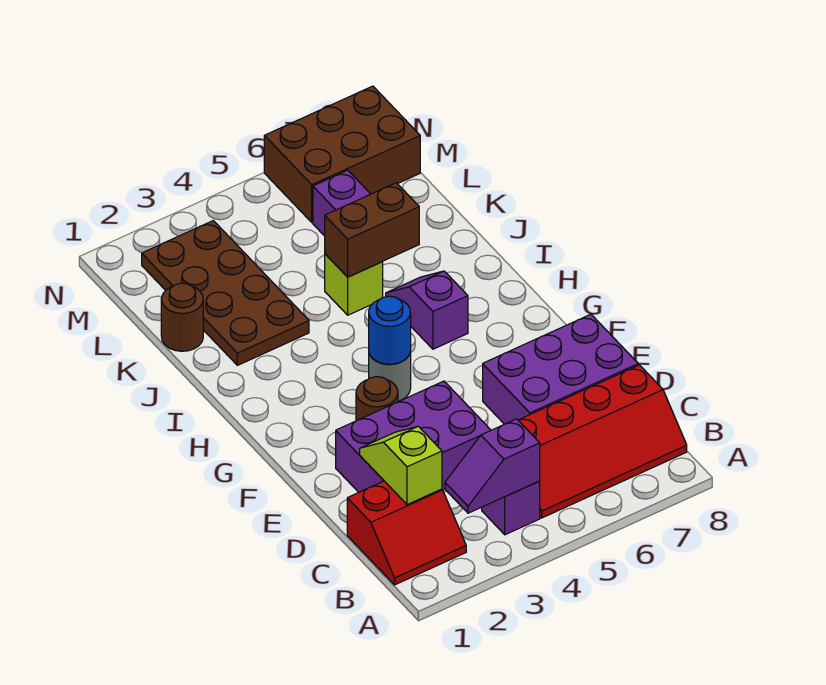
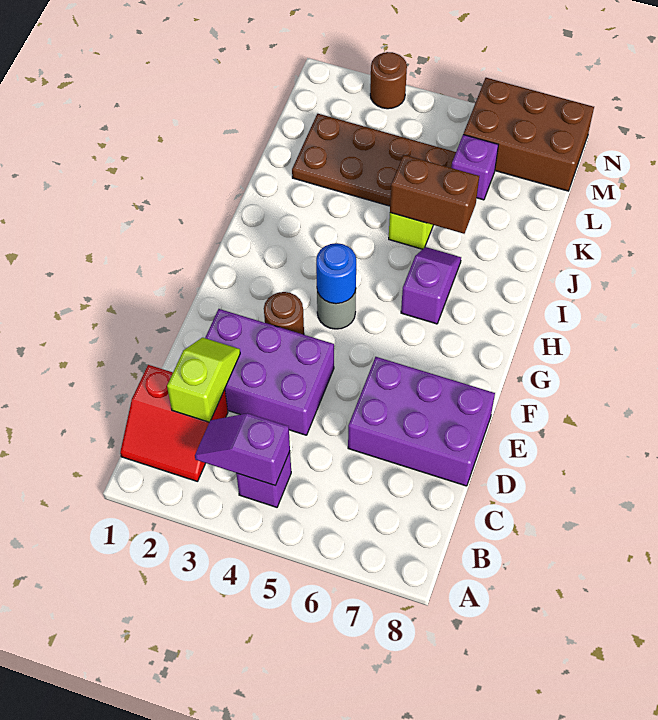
red slope B5:C8 level 1 top C -> none
brown plate J2:M3 level 1 -> brown plate K2:L5 level 1
brown round brick K1 level 1 -> brown round brick N3 level 1

